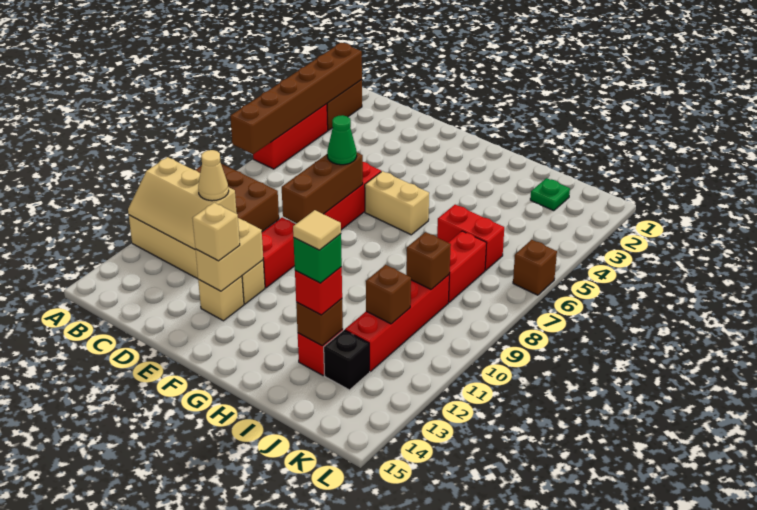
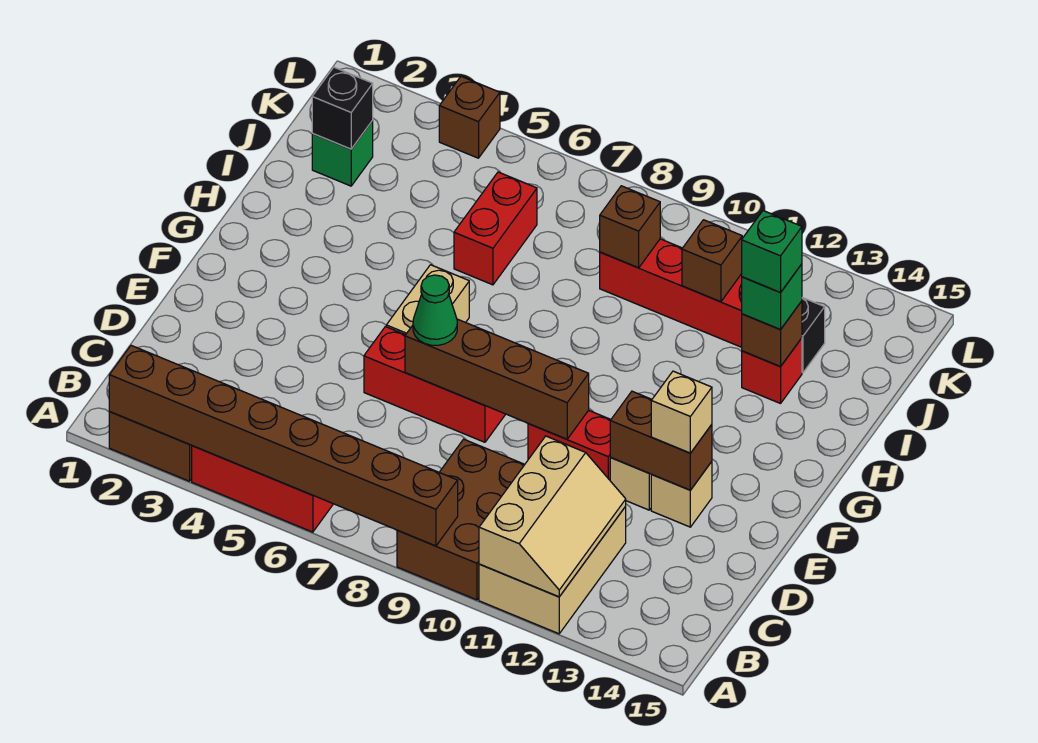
brown brick A2:A7 level 2 -> brown brick A2:A9 level 2
tan cone C11 level 3 -> none
brown brick E7:E9 level 2 -> brown brick E7:E10 level 2
tan brick E12:E13 level 2 -> brown brick E12:E13 level 2
red brick I13 level 3 -> green brick I13 level 3
tan tile I13 level 5 -> none
green plate J2 level 1 -> green brick J2 level 1
none -> black brick J2 level 2
red brick J7:J8 level 1 -> none
brown brick L6 level 1 -> brown brick L4 level 1

